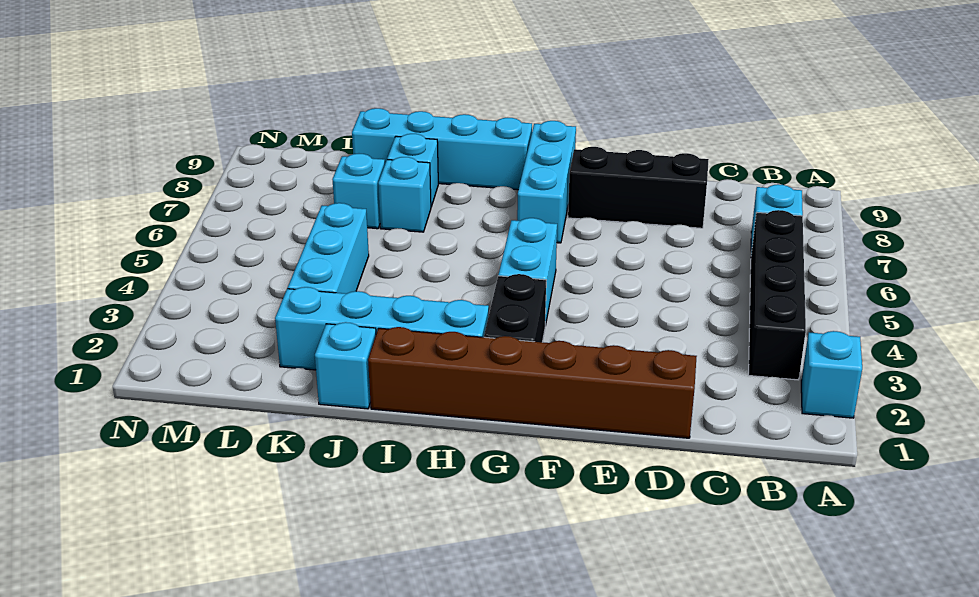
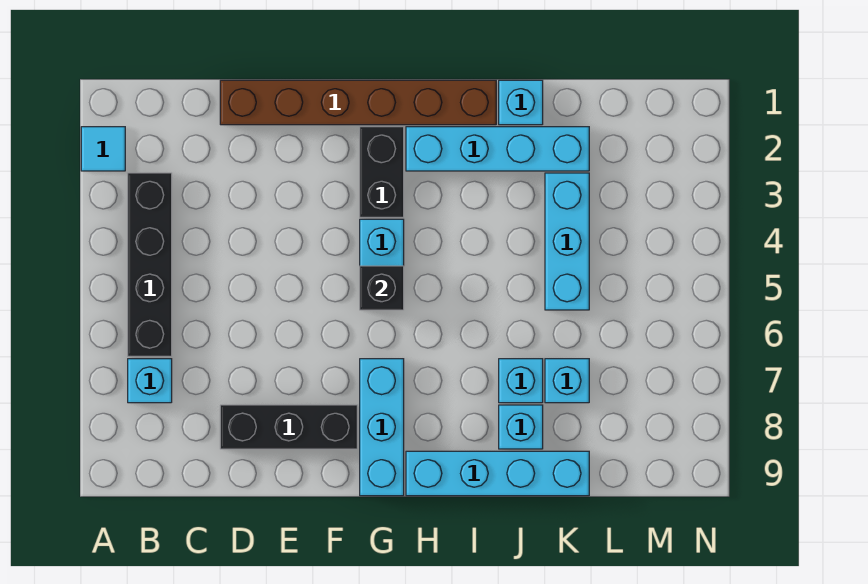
cyan brick A2 level 1 -> cyan tile A2 level 1
none -> black brick G5 level 2

